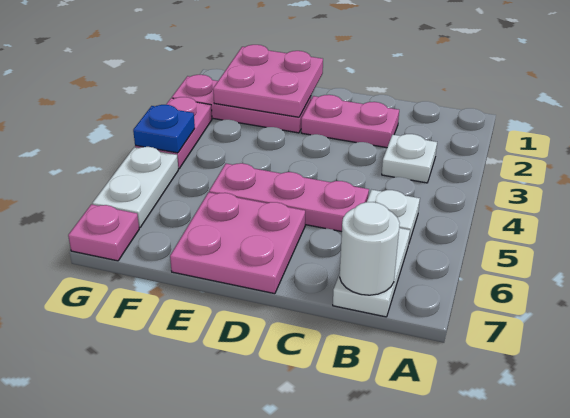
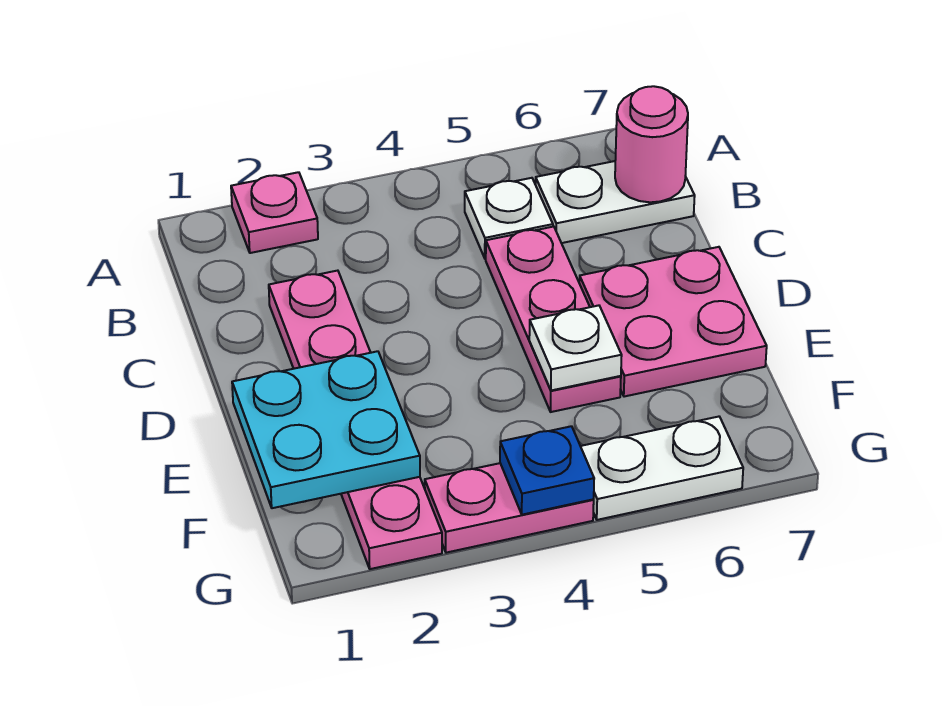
white plate B3 level 1 -> white plate E5 level 2
white round brick B7 level 2 -> pink round brick B7 level 2
pink plate E1:F2 level 2 -> cyan plate E1:F2 level 2
pink plate G7 level 1 -> pink plate A2 level 1

